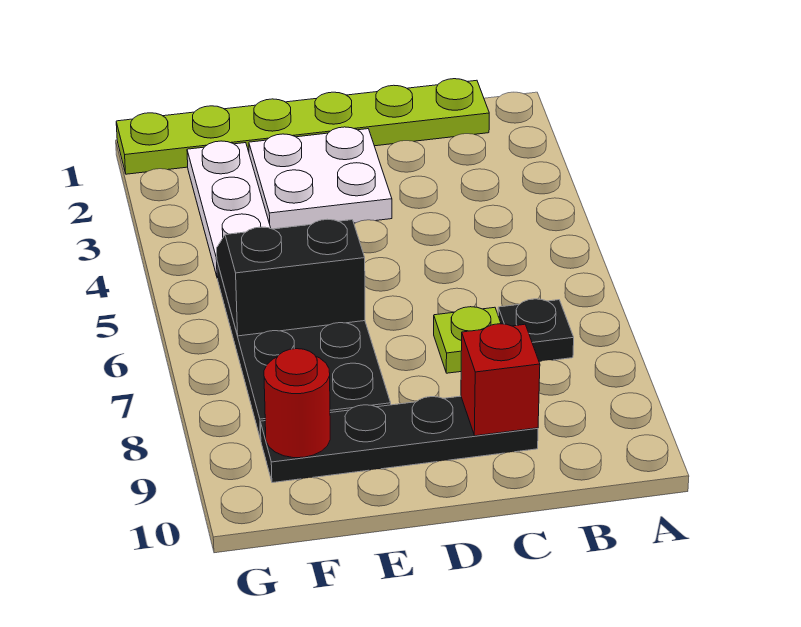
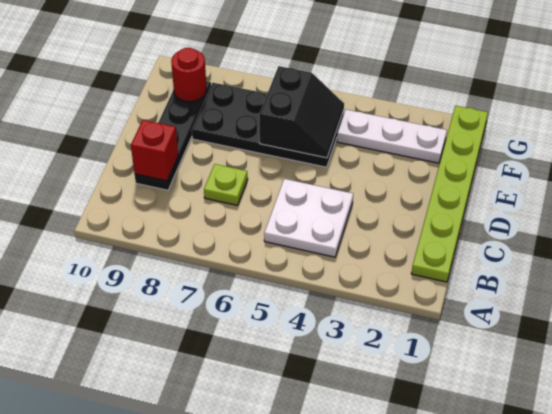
black plate B7 level 1 -> none
white plate D2:E3 level 1 -> white plate B4:C5 level 1

